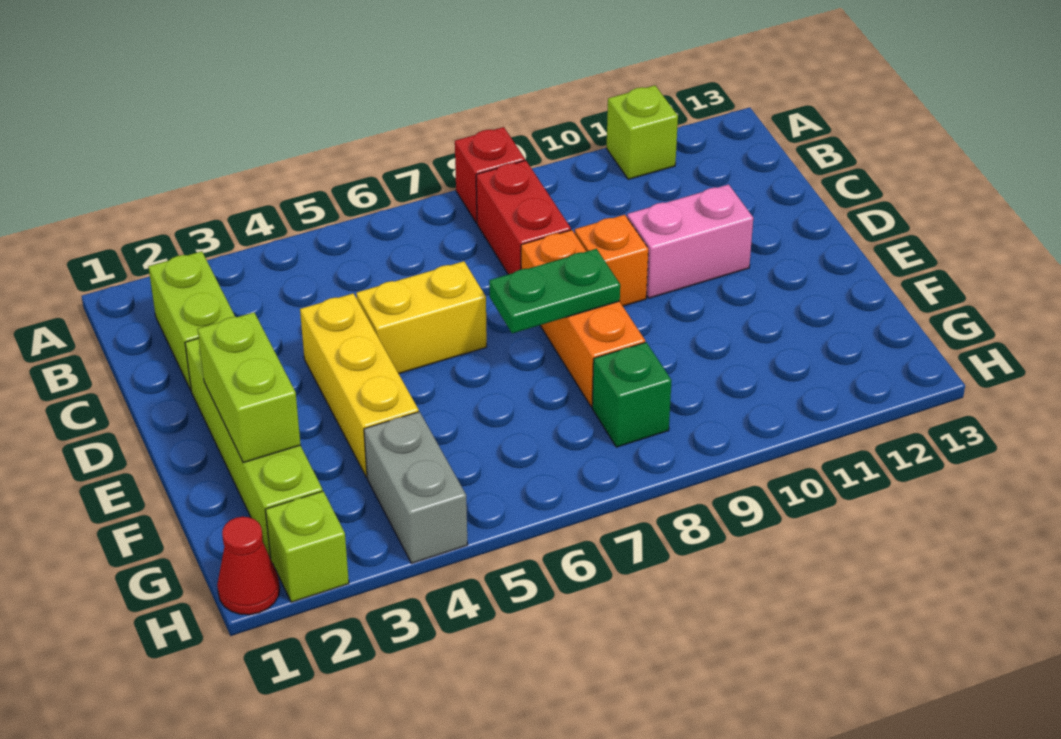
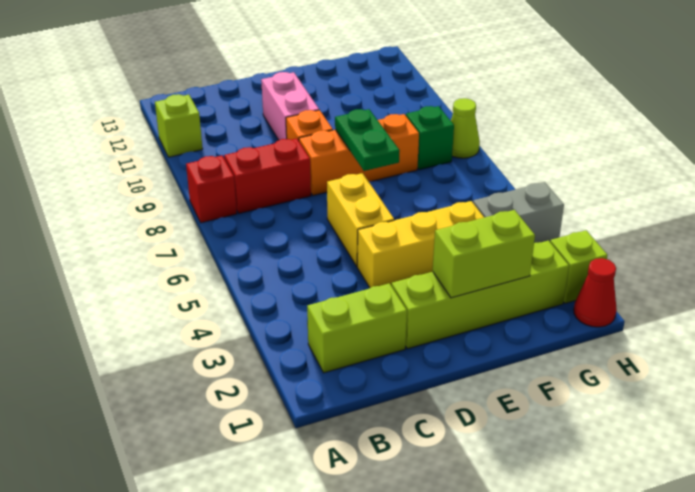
none -> lime cone H8 level 1

